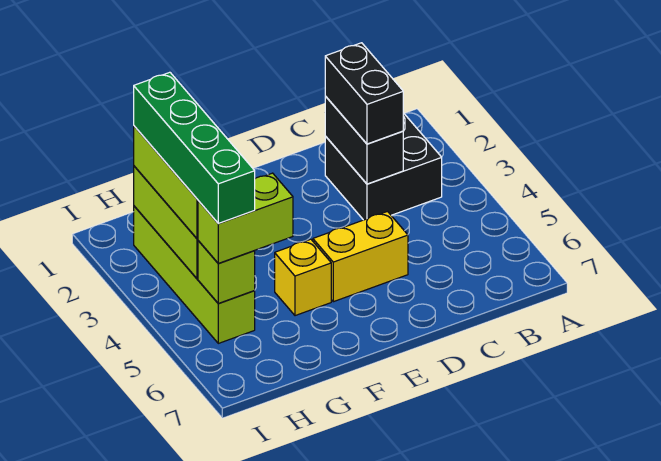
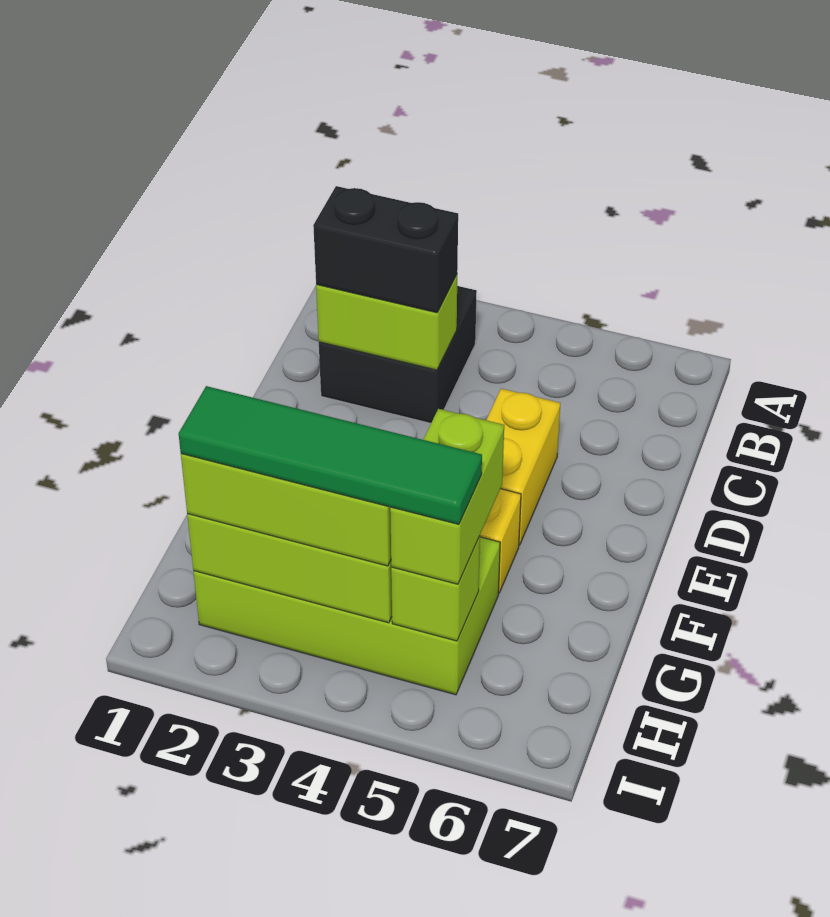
black brick C2:C3 level 2 -> lime brick C2:C3 level 2
lime brick H2:H5 level 1 -> lime brick G2:H5 level 1
green brick H2:H5 level 4 -> green tile H2:H5 level 4

